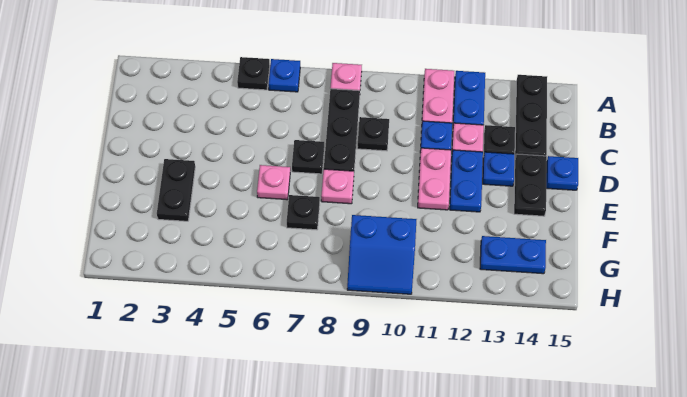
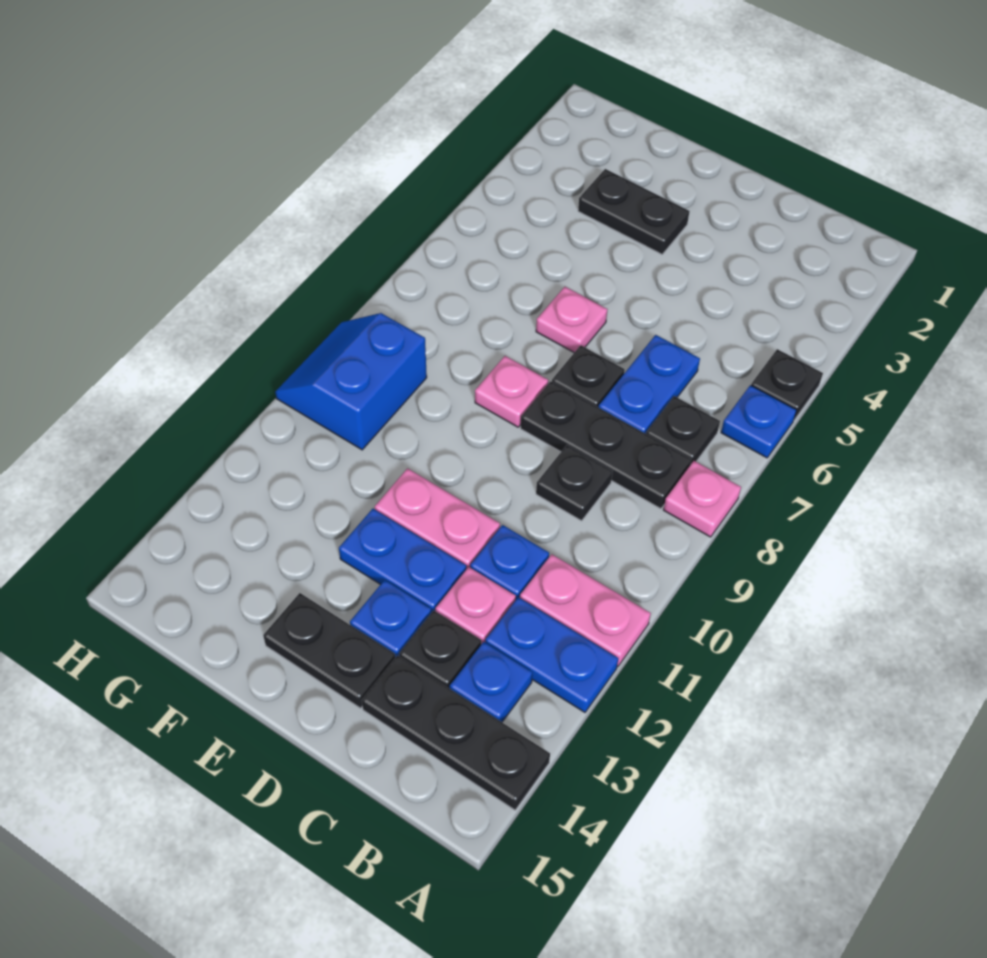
blue plate D15 level 1 -> blue plate B13 level 1
black plate F7 level 1 -> black plate B7 level 1
blue plate G13:G14 level 1 -> blue plate C6:C7 level 1

